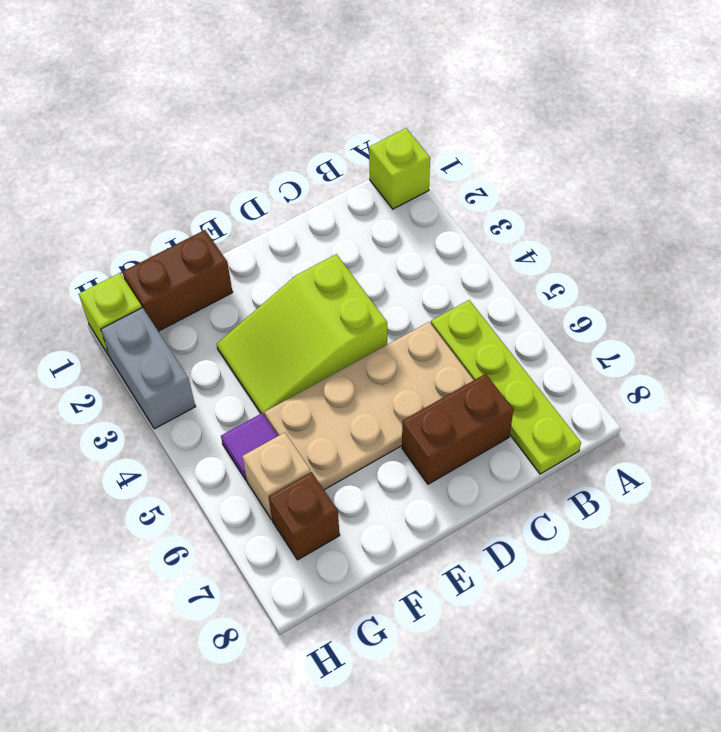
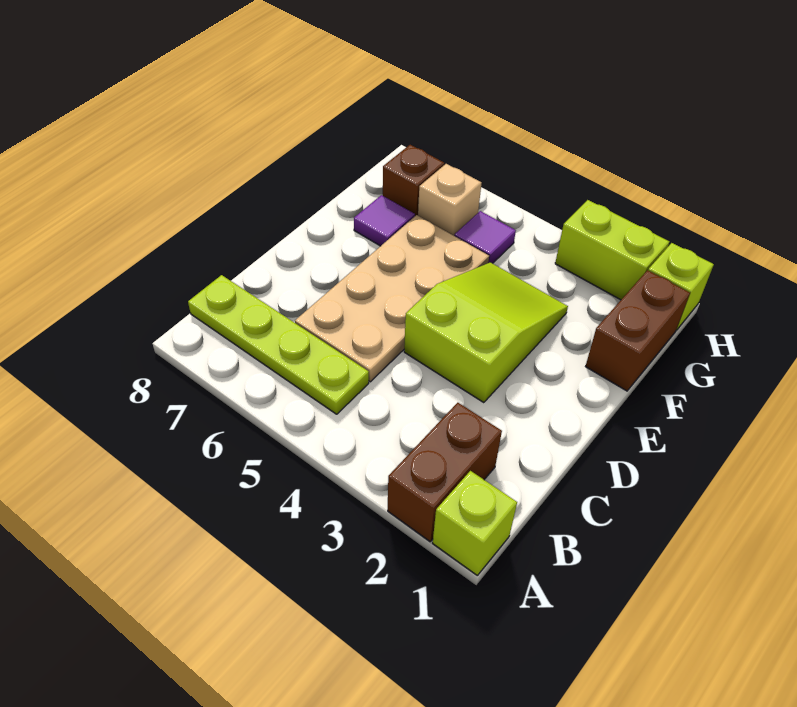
brown brick C7:D7 level 1 -> brown brick A2:B2 level 1
none -> purple tile F7 level 1
grey brick H2:H3 level 1 -> lime brick H2:H3 level 1

